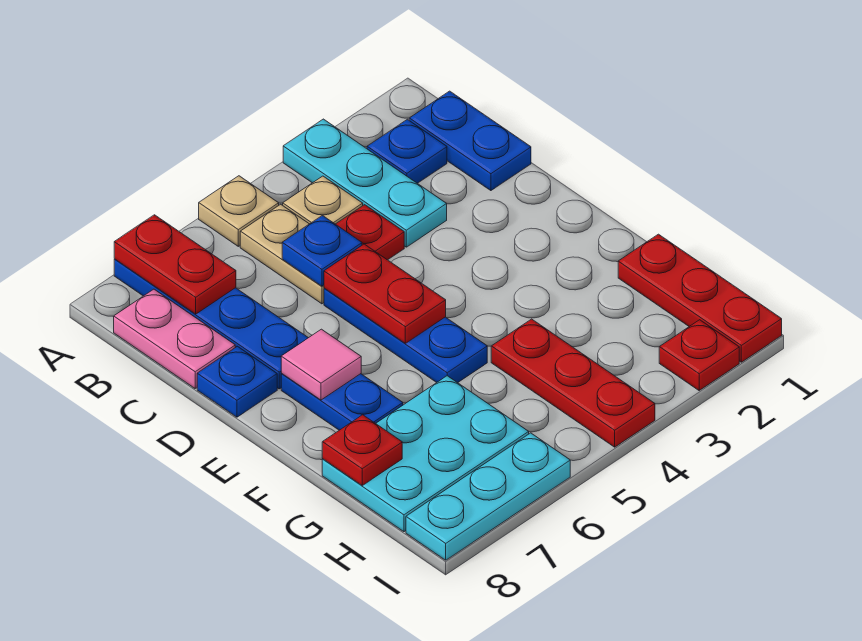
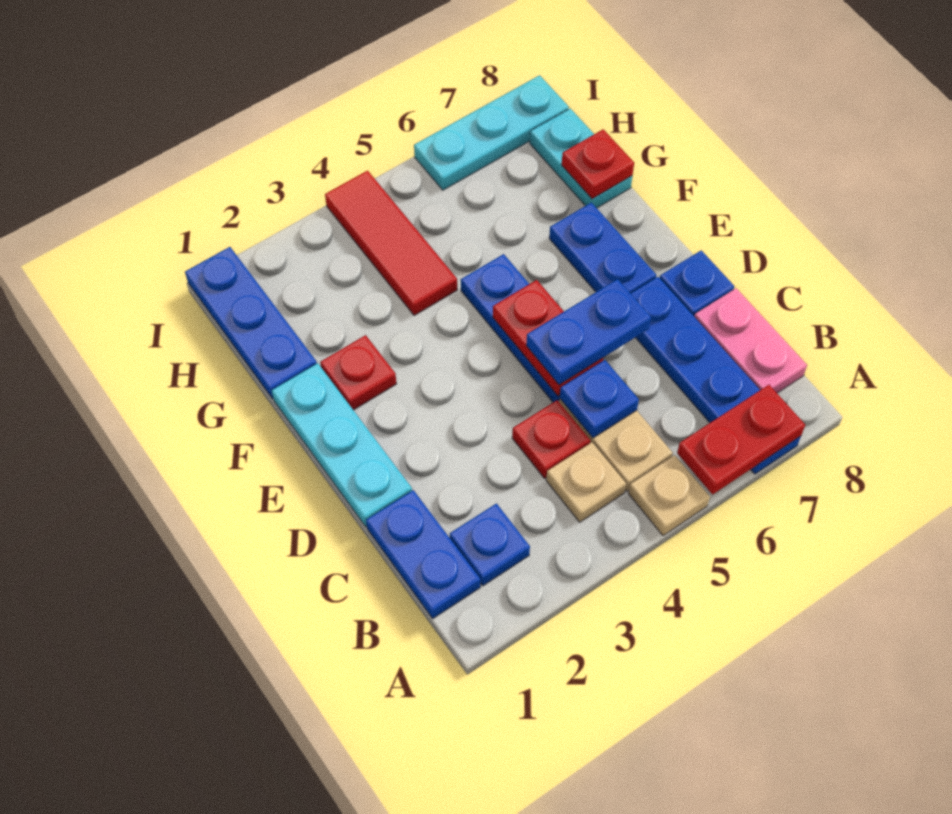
cyan plate A3:C3 level 1 -> cyan plate D1:F1 level 1
red plate A7:B7 level 2 -> red plate A6:A7 level 2
none -> blue plate D5:D6 level 3
pink tile E7 level 2 -> none
red plate G1:I1 level 1 -> blue plate G1:I1 level 1
red plate G4:I4 level 1 -> red tile G4:I4 level 1
cyan plate G6:H8 level 1 -> cyan plate G8:H8 level 1
red plate I2 level 1 -> red plate F2 level 1

